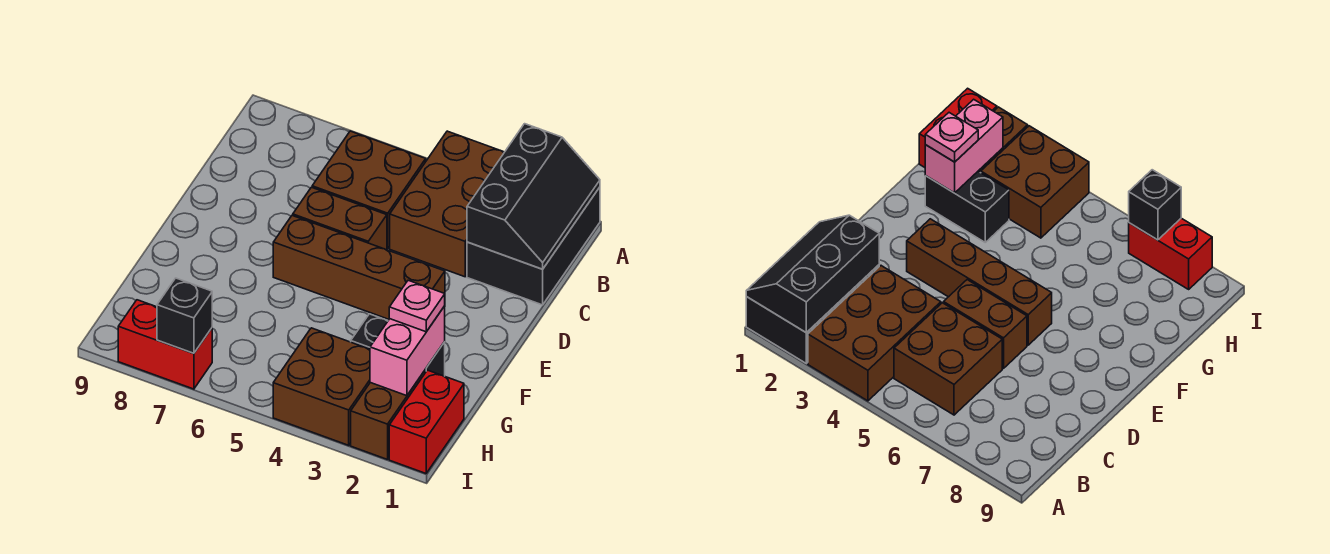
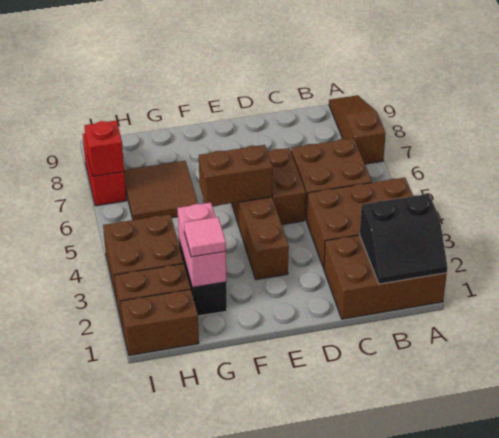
black brick A1:C2 level 1 -> brown brick A1:C2 level 1
black slope A1:C2 level 2 top 2 -> black slope A1:B2 level 2 top 2
none -> brown slope A7:A9 level 1 top 7
none -> brown brick E5:F5 level 2
pink brick G2:H2 level 2 -> pink brick G2:G3 level 2
pink plate G2 level 3 -> pink tile G2 level 3
none -> brown tile G6:H7 level 1
red brick H1:I1 level 1 -> brown brick H1:I1 level 1
black brick I7 level 2 -> red brick I7 level 2

